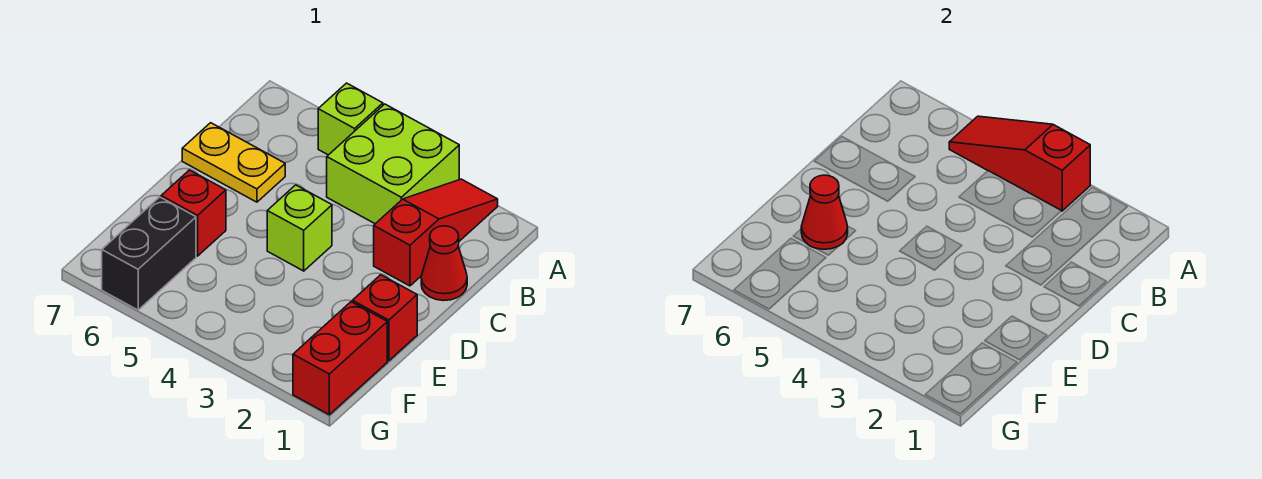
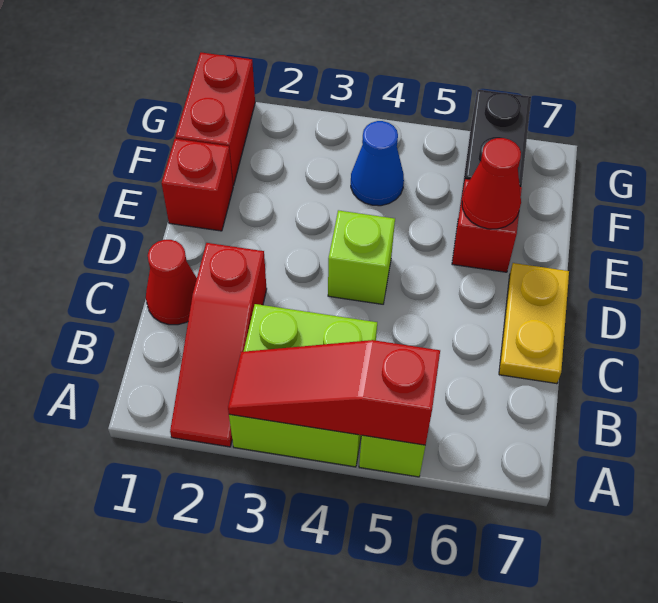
red slope A3:A5 level 2 top 3 -> red slope A3:A5 level 2 top 5
yellow plate C6:C7 level 1 -> yellow plate C7:D7 level 1
none -> blue cone F4 level 1

